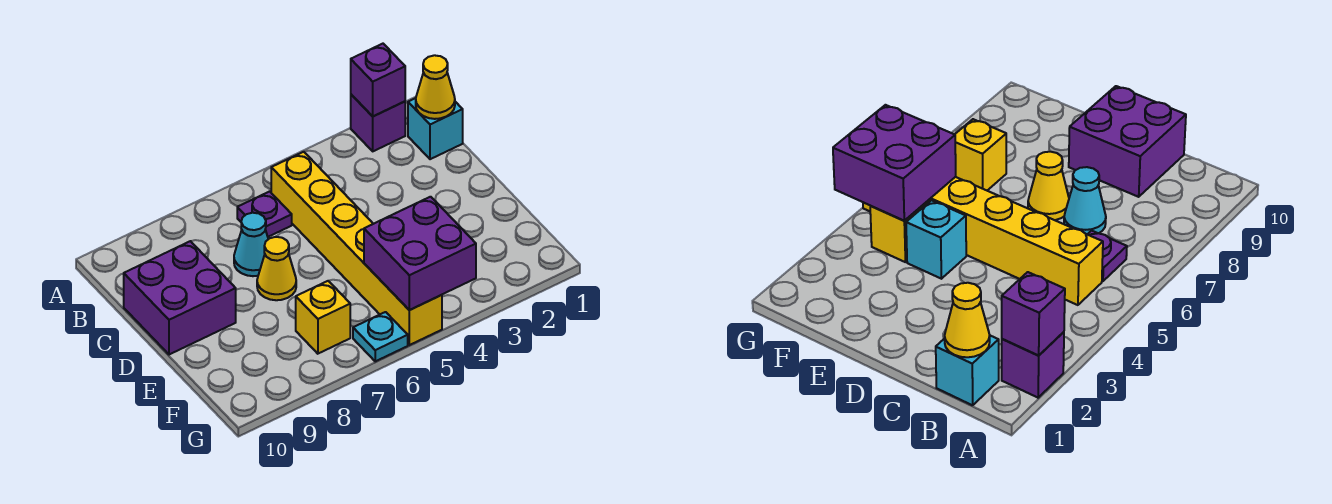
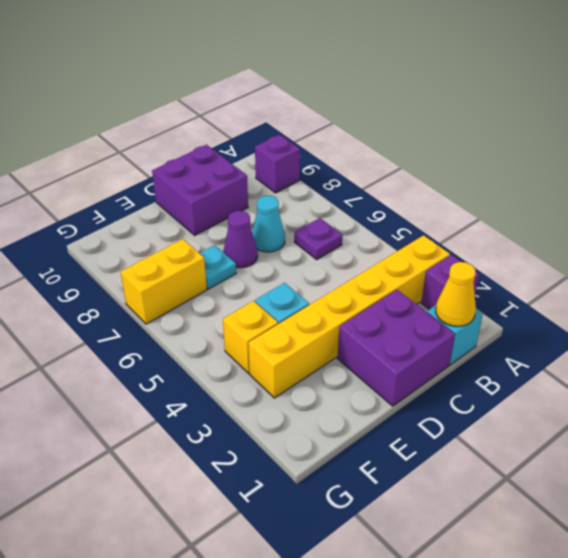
purple brick A2 level 2 -> purple brick A9 level 1
yellow brick B5:G5 level 1 -> yellow brick A3:F3 level 1
yellow cone D7 level 1 -> purple cone D7 level 1
purple brick F4:G5 level 2 -> purple brick C1:D2 level 1
yellow brick F7 level 1 -> yellow brick F7:G7 level 1
cyan plate G6 level 1 -> cyan plate E7 level 1

